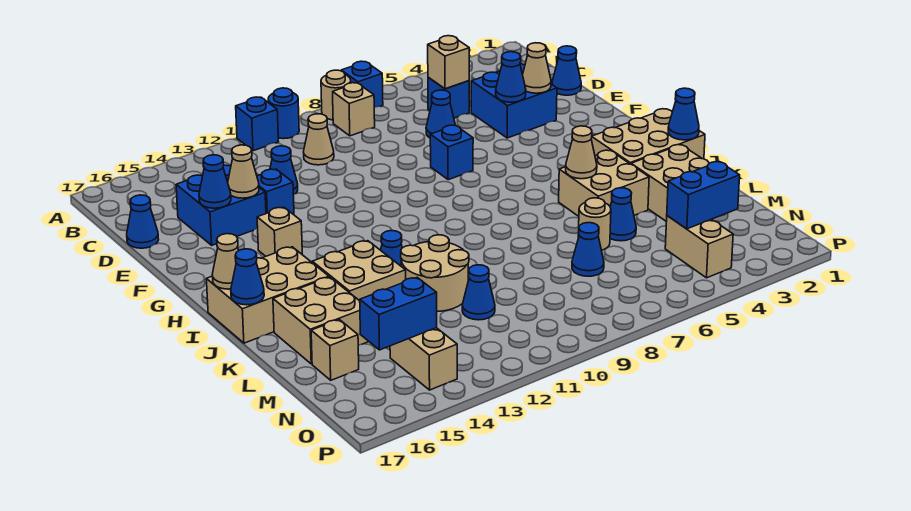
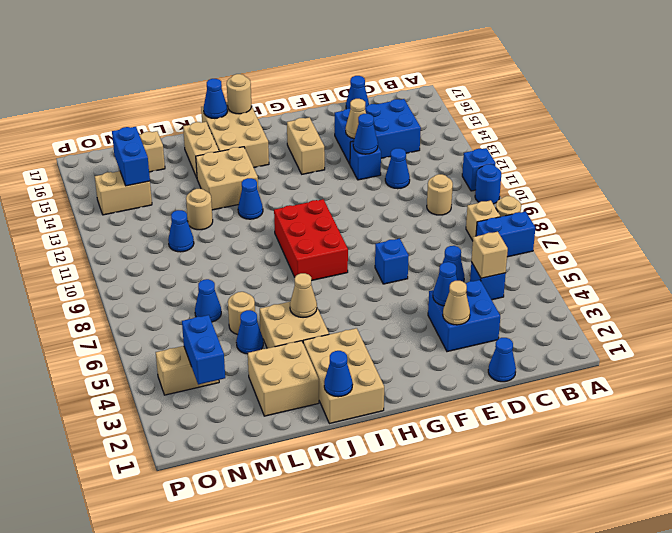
blue brick A7 level 1 -> blue brick A7:B7 level 1
tan cone C10 level 1 -> tan round brick C10 level 1
blue brick D14:E15 level 1 -> blue brick C14:E15 level 1
blue cone E15 level 2 -> blue cone E13 level 2
tan brick G14 level 1 -> tan brick G14:G15 level 1
none -> red brick H8:I10 level 1
tan cone I17 level 2 -> tan round brick I17 level 2
tan round brick K11:L12 level 1 -> tan round brick L12 level 1
tan brick K15:L16 level 1 -> tan brick K15:K16 level 1

